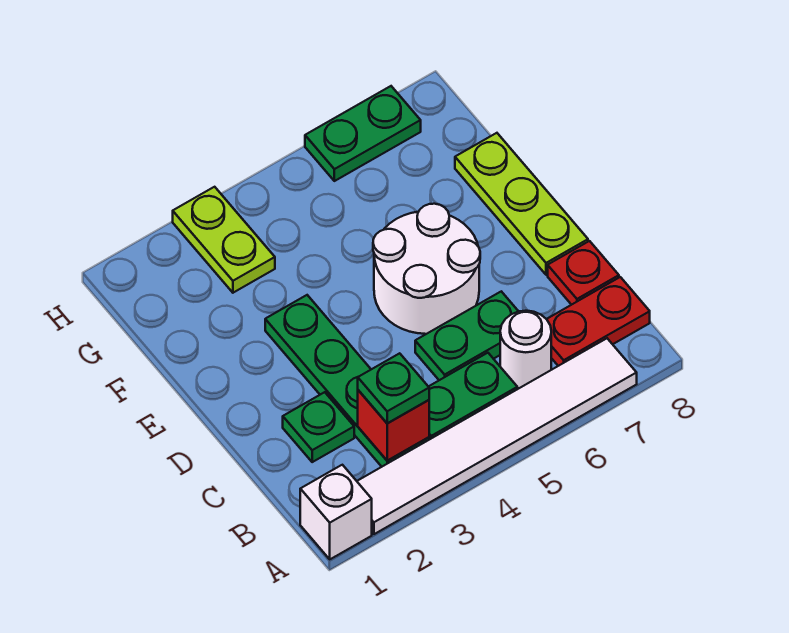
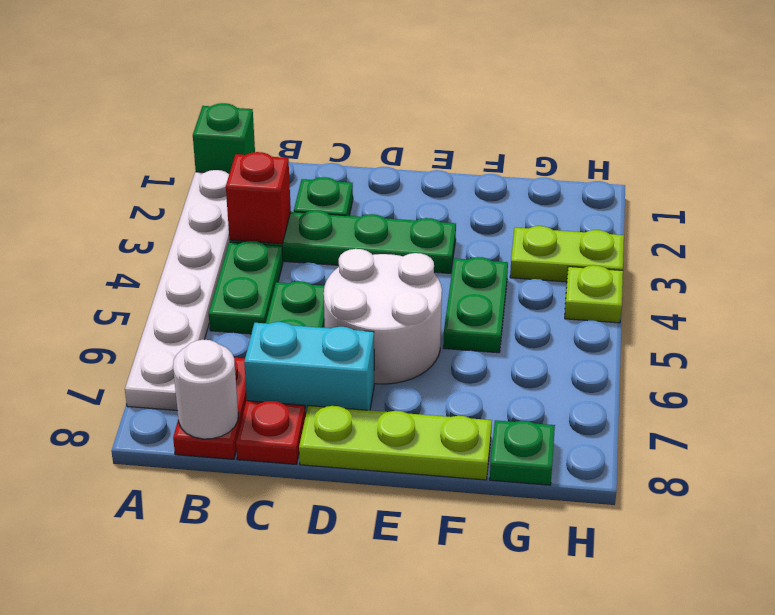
white brick A1 level 1 -> green brick A1 level 1
white tile A2:A7 level 1 -> white plate A2:A7 level 1
green plate B3 level 3 -> green plate G8 level 1
white round brick B6 level 1 -> white round brick B8 level 2
none -> cyan brick C7:D7 level 1
none -> lime plate H4 level 1
green plate H6:H7 level 1 -> green plate F4:F5 level 1

